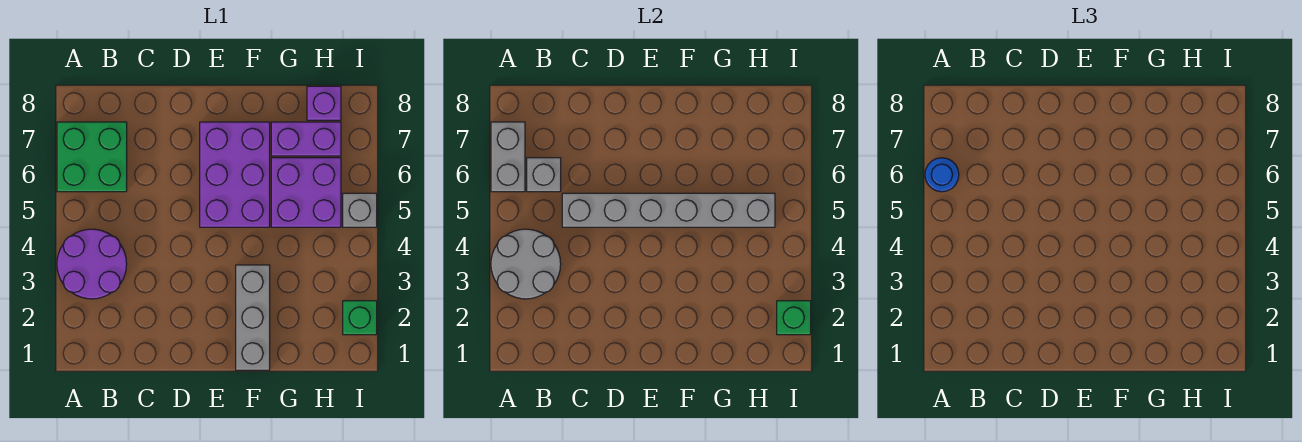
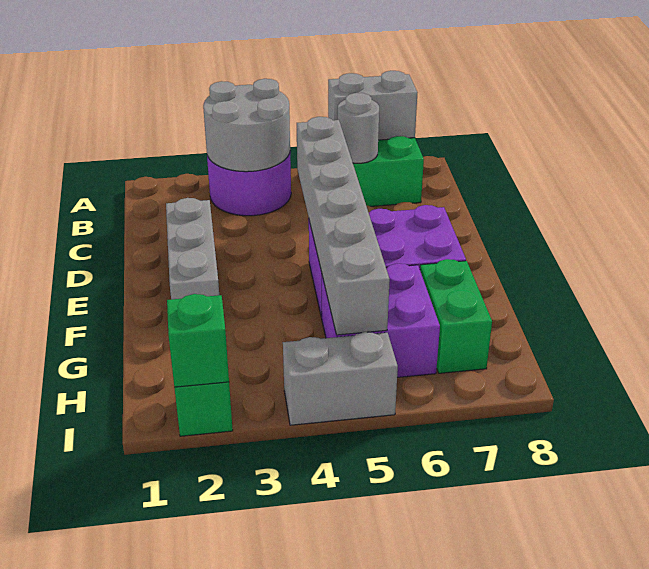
blue round brick A6 level 3 -> none
grey brick B6 level 2 -> grey round brick B6 level 2
grey brick F1:F3 level 1 -> grey brick D2:F2 level 1
purple brick G7:H7 level 1 -> green brick G7:H7 level 1
purple brick H8 level 1 -> none
grey brick I5 level 1 -> grey brick I4:I5 level 1

